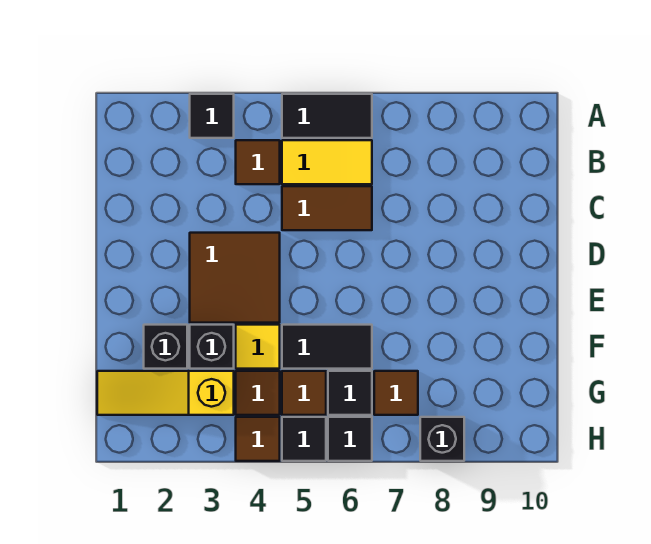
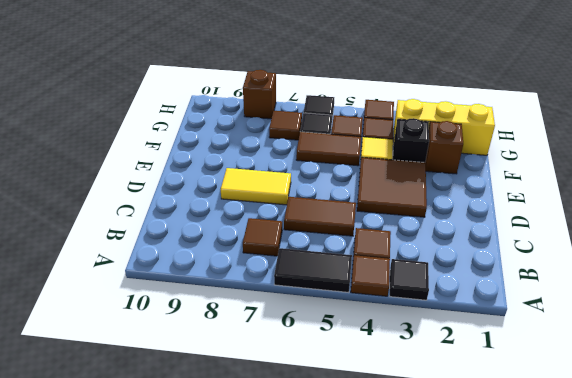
none -> brown tile A4 level 1
yellow tile B5:B6 level 1 -> yellow tile D7:D8 level 1
none -> brown tile B7 level 1
black brick F2 level 1 -> brown brick F2 level 1
black tile F5:F6 level 1 -> brown tile F5:F6 level 1
yellow slope G1:G3 level 1 top 3 -> yellow brick G1:G3 level 1
black tile H5 level 1 -> none
black brick H8 level 1 -> brown brick H8 level 1

